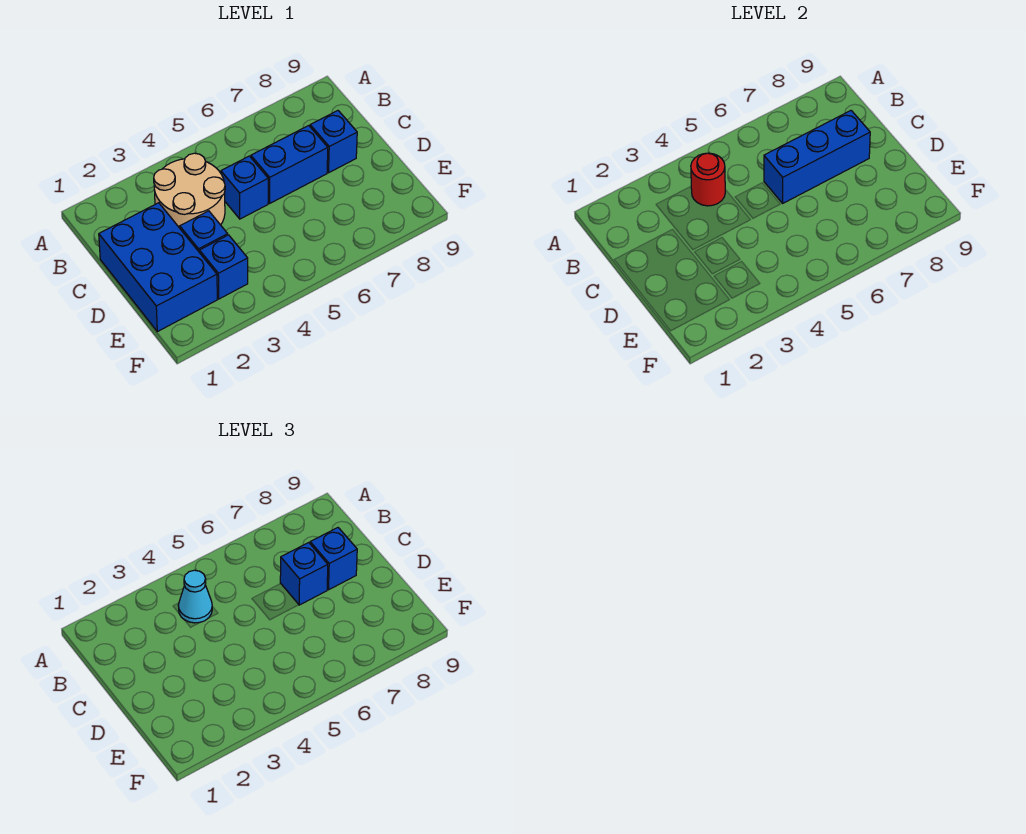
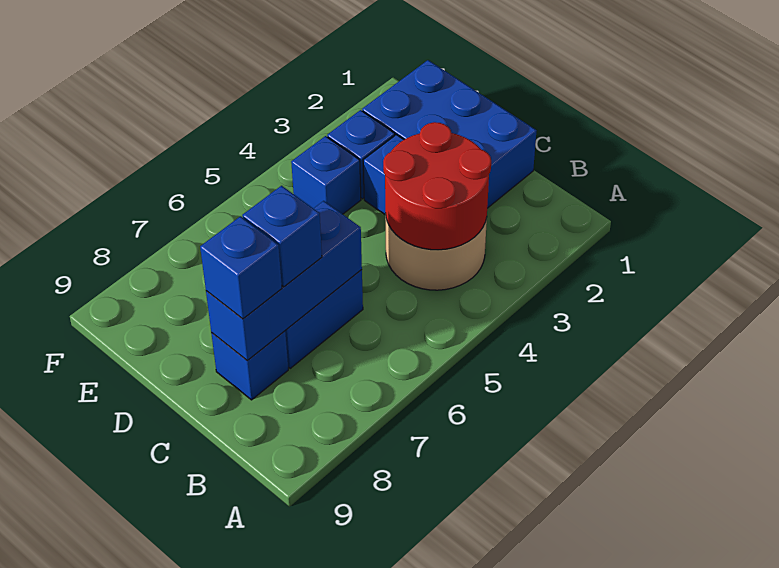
red round brick B4 level 2 -> red round brick B3:C4 level 2
cyan cone B4 level 3 -> none
blue brick C5 level 1 -> blue brick E4 level 1

